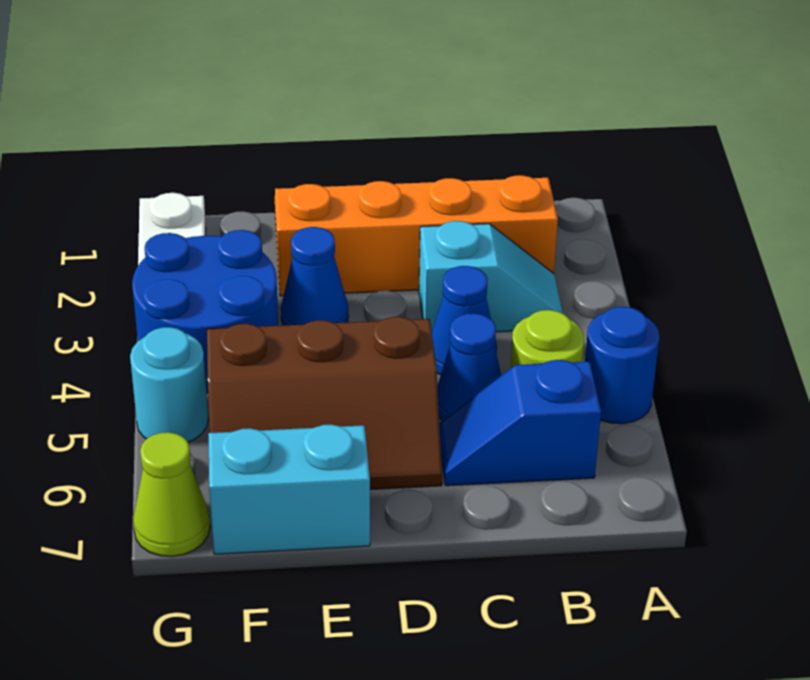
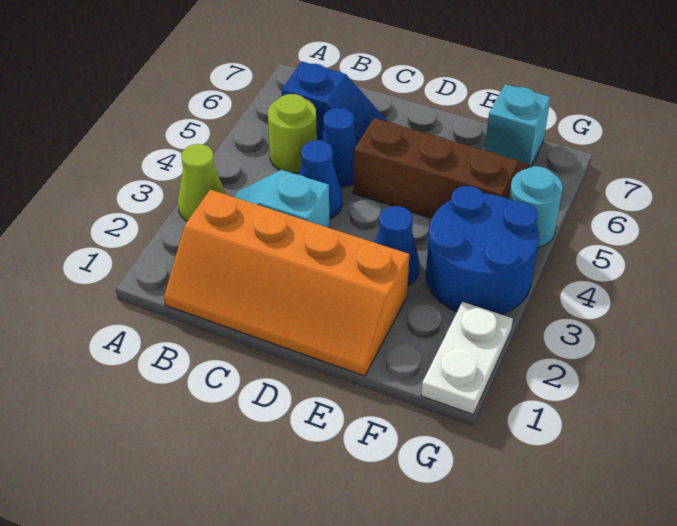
blue round brick A5 level 1 -> none
cyan brick E7:F7 level 1 -> cyan brick F7 level 1
lime cone G7 level 1 -> lime cone A3 level 1

